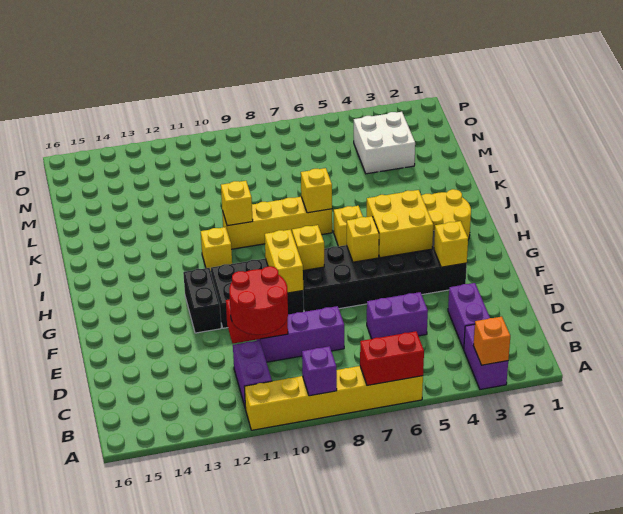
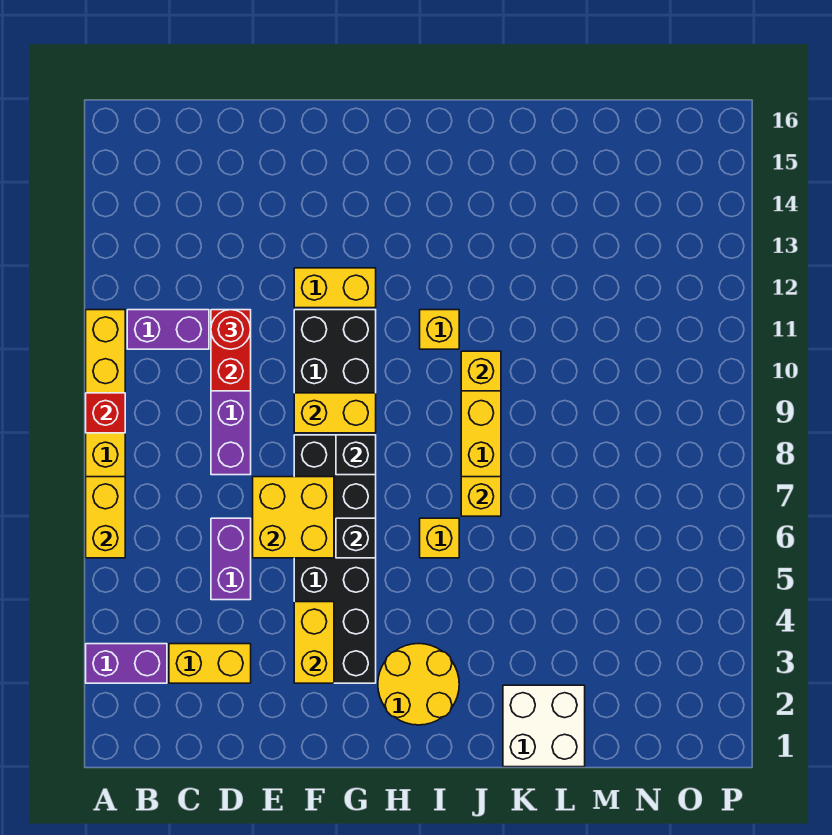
orange brick A3 level 2 -> none
red brick A6:A7 level 2 -> yellow brick A6:A7 level 2
purple brick A9 level 2 -> red brick A9 level 2
purple brick C3:D3 level 1 -> yellow brick C3:D3 level 1
red round brick C10:D11 level 3 -> red round brick D11 level 3
yellow brick F3 level 2 -> yellow brick F3:F4 level 2
black brick F12:G12 level 1 -> yellow brick F12:G12 level 1
yellow brick G4:H5 level 2 -> yellow brick E6:F7 level 2
yellow brick G6 level 2 -> black brick G6 level 2
yellow brick G8 level 2 -> black brick G8 level 2
white brick M3:N4 level 1 -> white brick K1:L2 level 1

